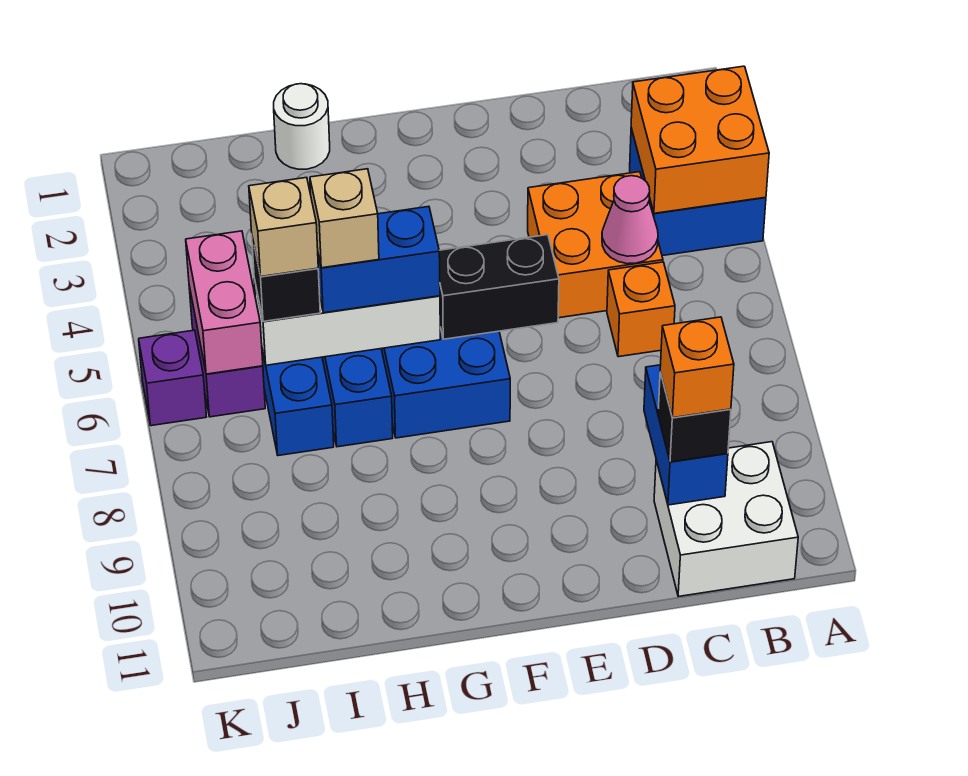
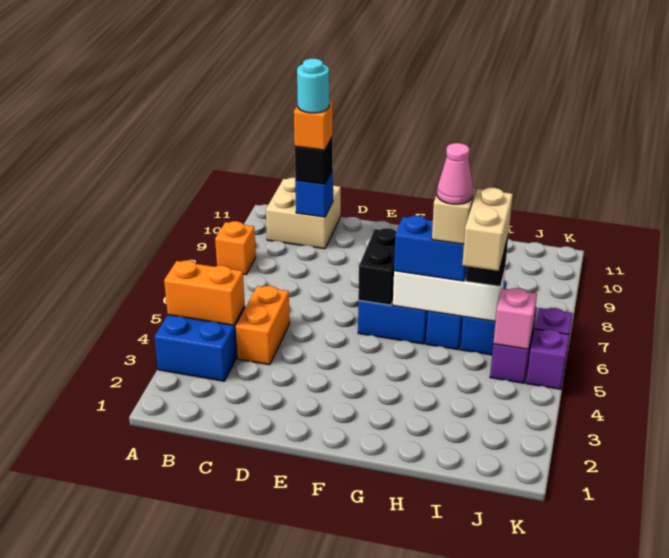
orange brick A3:B4 level 2 -> orange brick A4:B4 level 2
white brick B10:C11 level 1 -> tan brick B10:C11 level 1
orange brick C4:D5 level 1 -> orange brick C4:C5 level 1
pink cone C5 level 2 -> pink cone H6 level 5
orange brick C6 level 1 -> orange brick A8 level 1
blue brick C9:C10 level 2 -> blue brick C10 level 2
none -> cyan round brick C10 level 5
black brick E6:F6 level 2 -> black brick F6:F7 level 2
white round brick H1 level 1 -> none
tan brick I6 level 4 -> tan brick I5:I6 level 4
pink brick J5:J6 level 2 -> pink brick J5 level 2
none -> purple brick K5 level 1

